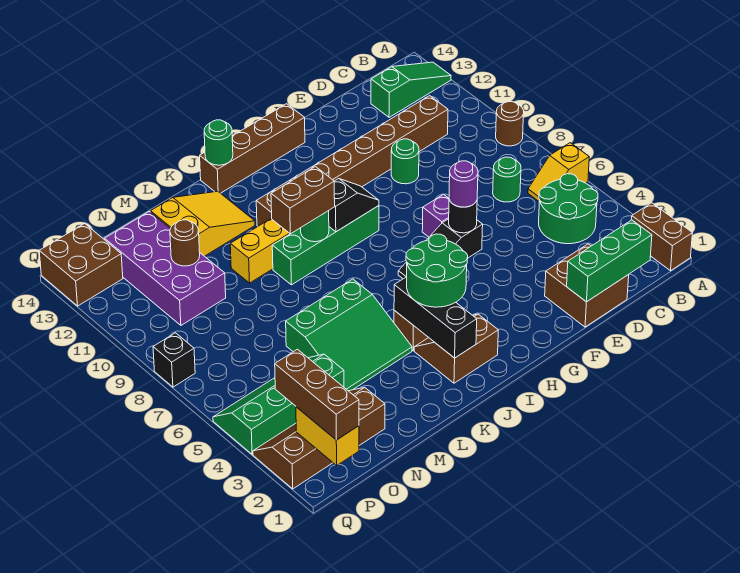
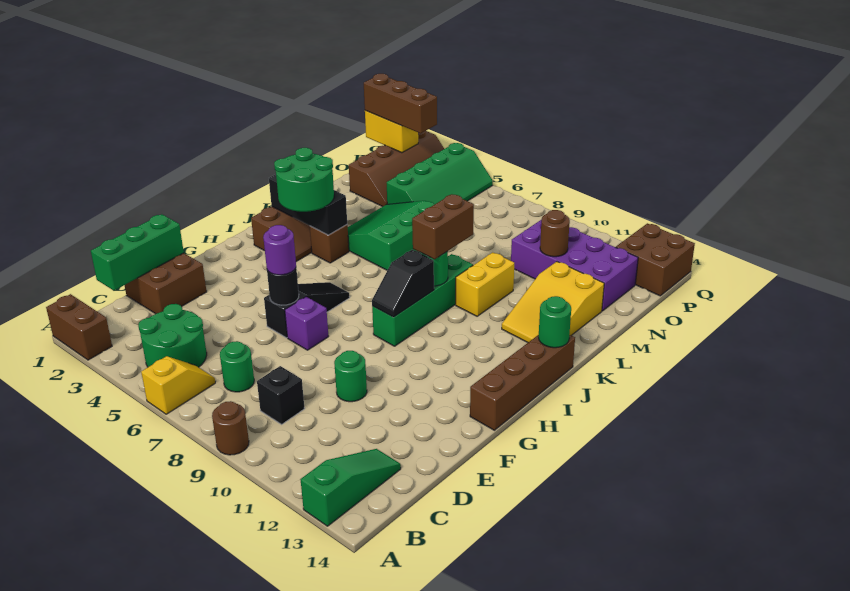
green slope A13:C13 level 1 top C -> green slope A13:C13 level 1 top A
brown brick C11:J11 level 1 -> none
black brick Q8 level 1 -> black brick C9 level 1

